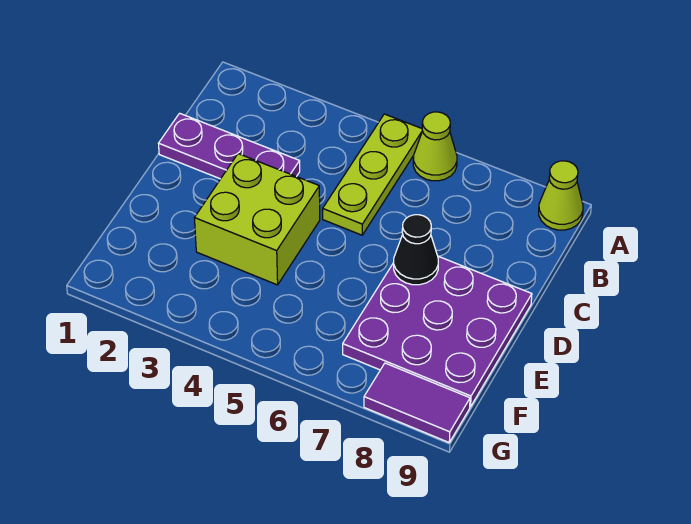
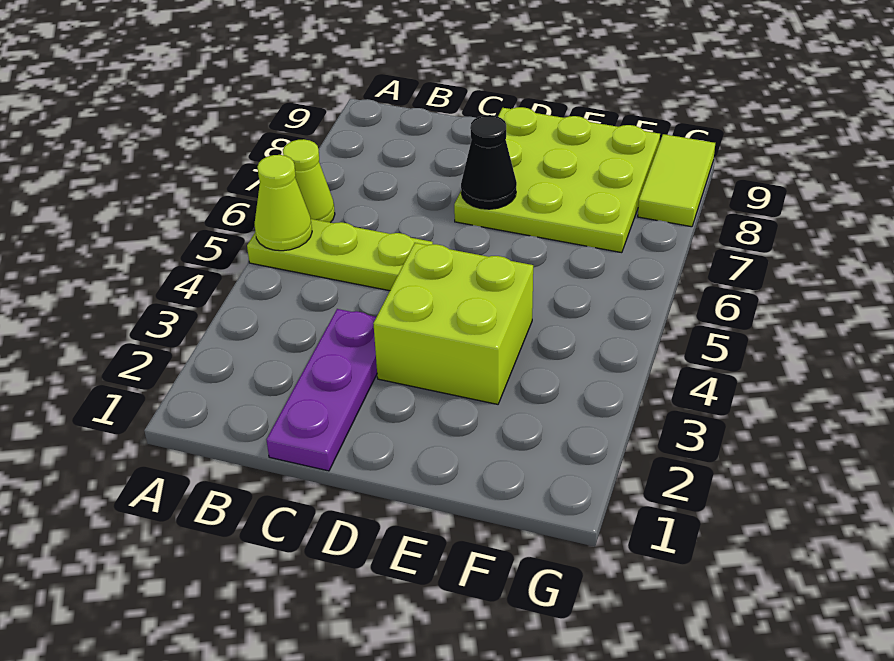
lime cone A9 level 1 -> lime cone A5 level 2
purple plate D7:F9 level 1 -> lime plate D7:F9 level 1
purple tile G8:G9 level 1 -> lime tile G8:G9 level 1

